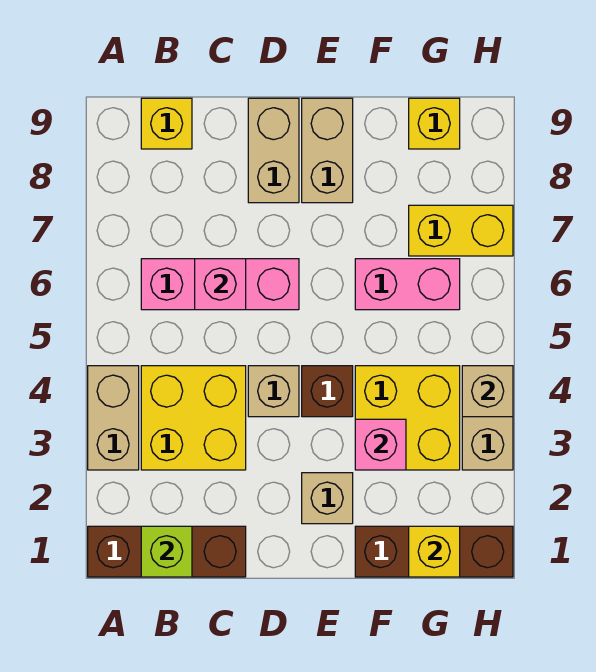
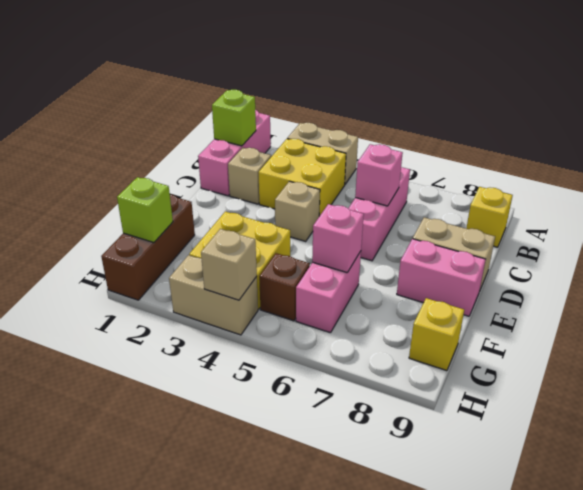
brown brick A1:C1 level 1 -> pink brick A1:C1 level 1
tan brick E2 level 1 -> tan brick C2 level 1
brown brick E4 level 1 -> brown brick G5 level 1
tan brick E8:E9 level 1 -> pink brick E8:E9 level 1
pink brick F3 level 2 -> pink brick F6 level 2
yellow brick G1 level 2 -> lime brick G1 level 2
yellow brick G7:H7 level 1 -> none

